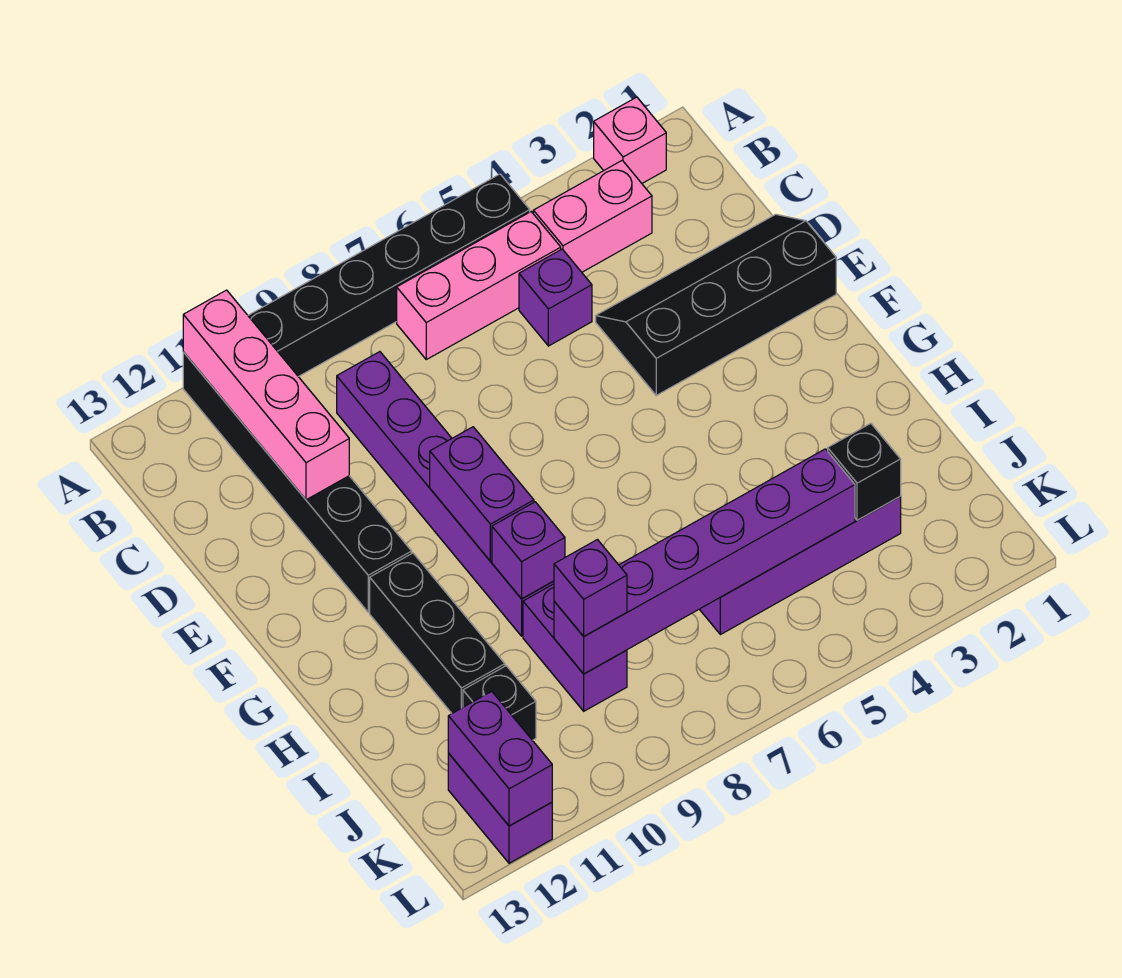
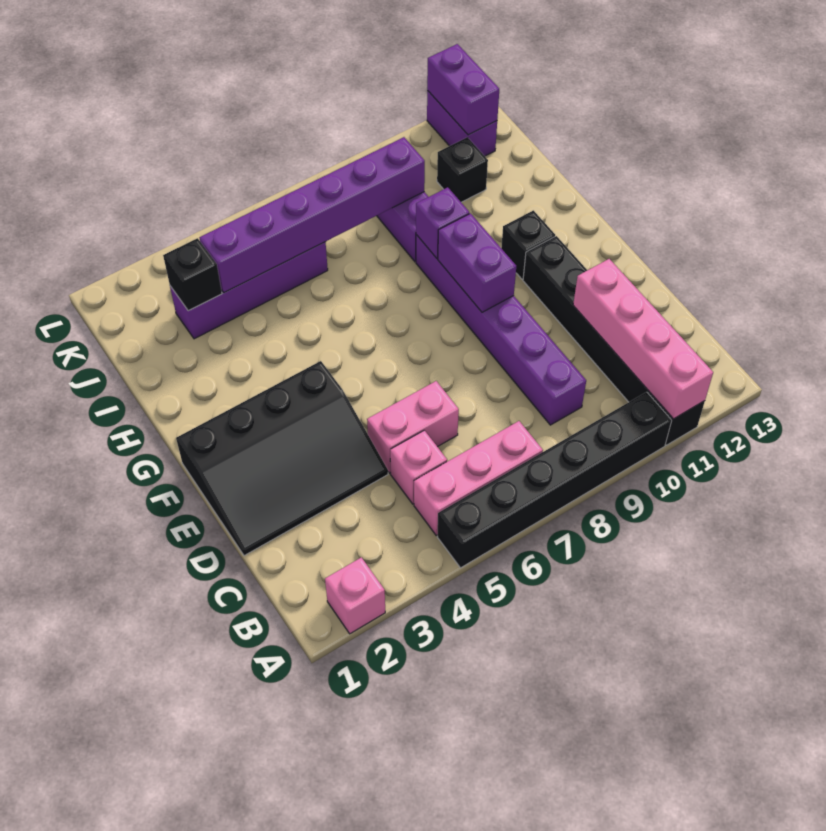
pink brick B3:B4 level 1 -> pink brick D5:D6 level 1
purple brick C5 level 1 -> pink brick C5 level 1
black slope D1:E4 level 1 top E -> black slope D1:F4 level 1 top F
black brick G11:I11 level 1 -> black brick G11 level 1
purple brick J9 level 3 -> none

